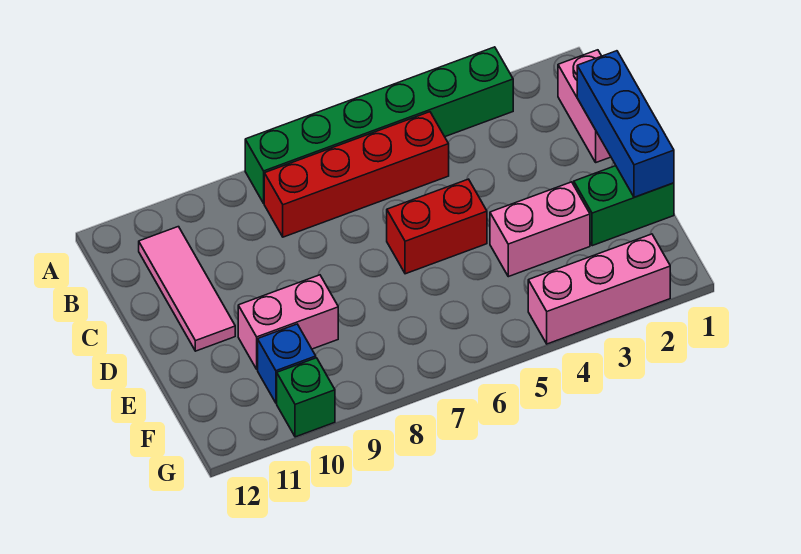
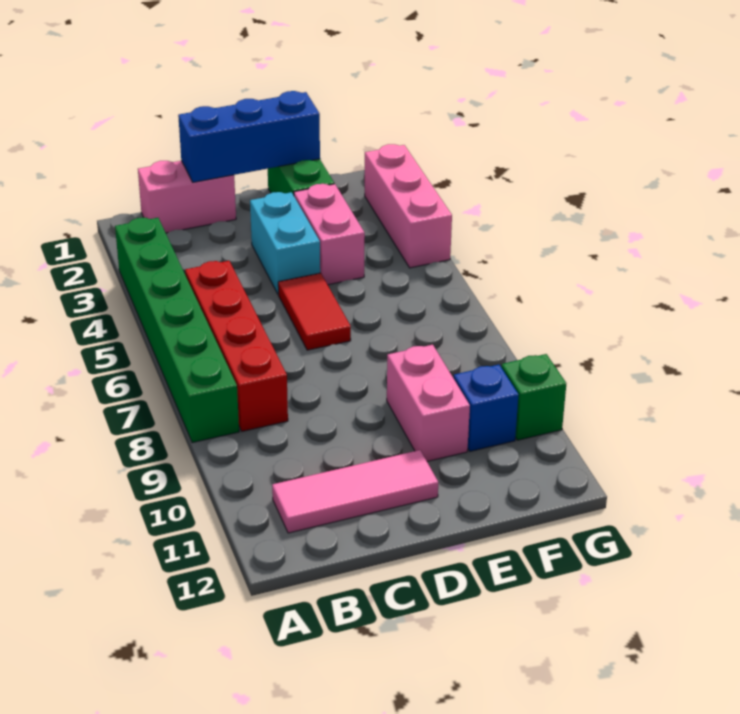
none -> cyan brick D3:D4 level 1
red brick D5:D6 level 1 -> red tile D5:D6 level 1

